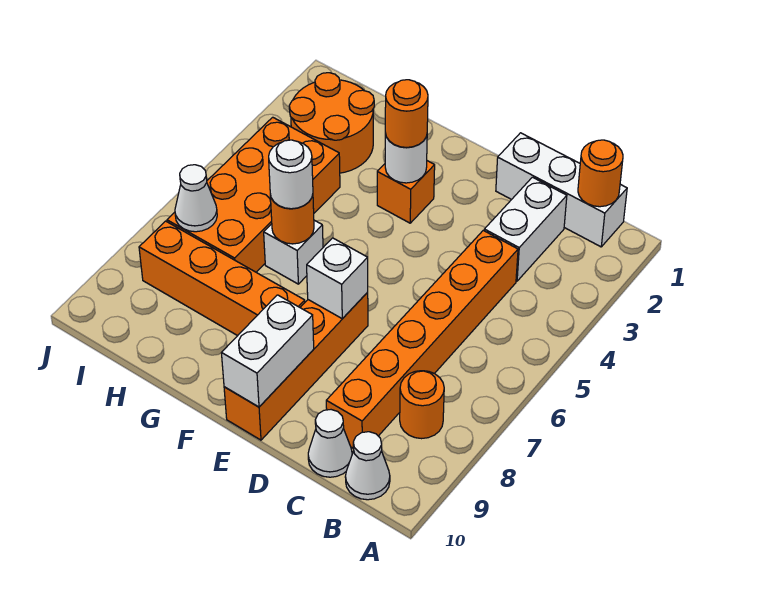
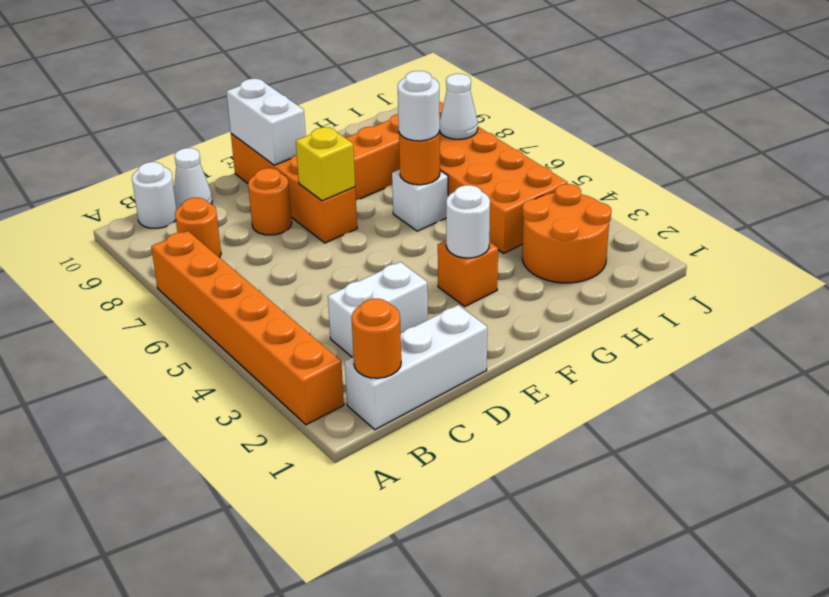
white cone B10 level 1 -> white round brick B10 level 1
white brick C2:C3 level 1 -> white brick C3:D3 level 1
orange brick C4:C9 level 1 -> orange brick A2:A7 level 1
white brick E7 level 2 -> yellow brick E7 level 2
orange round brick F3 level 3 -> orange round brick D8 level 1

